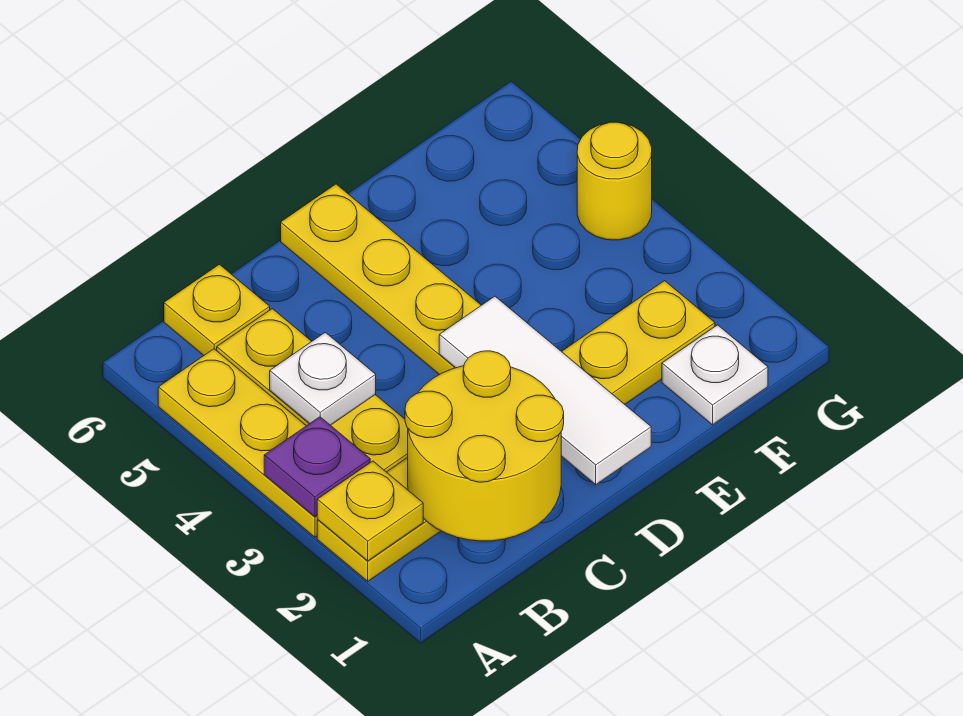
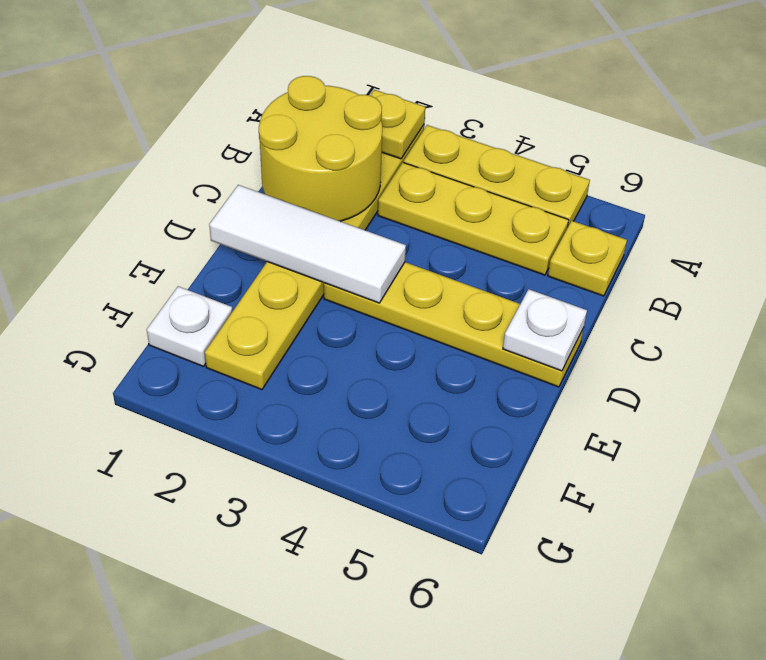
purple plate A3 level 2 -> none
white plate B4 level 2 -> white plate D6 level 2
yellow round brick G4 level 1 -> none

